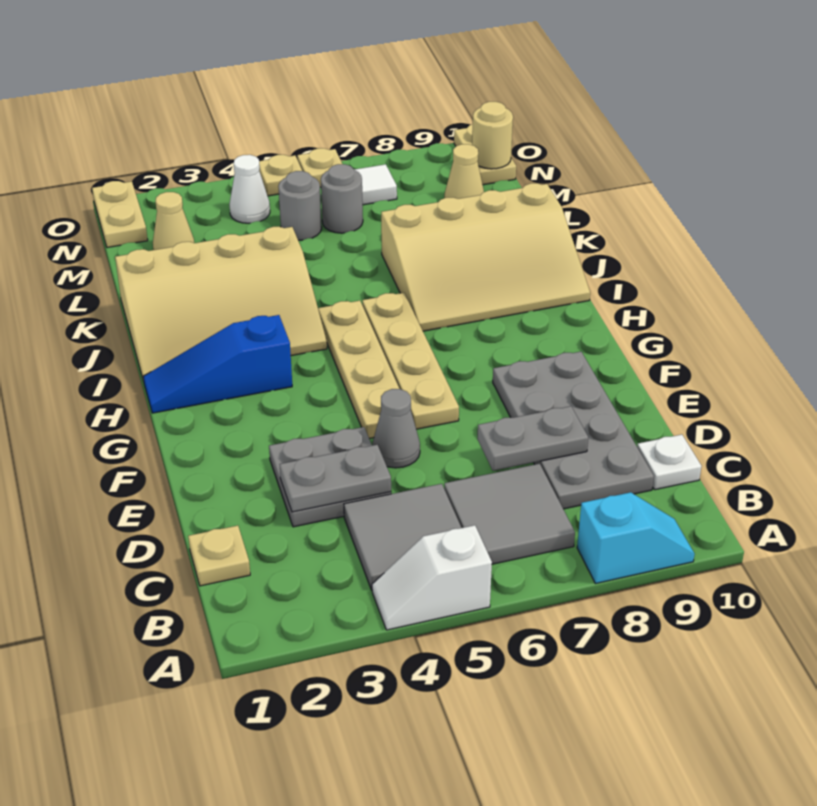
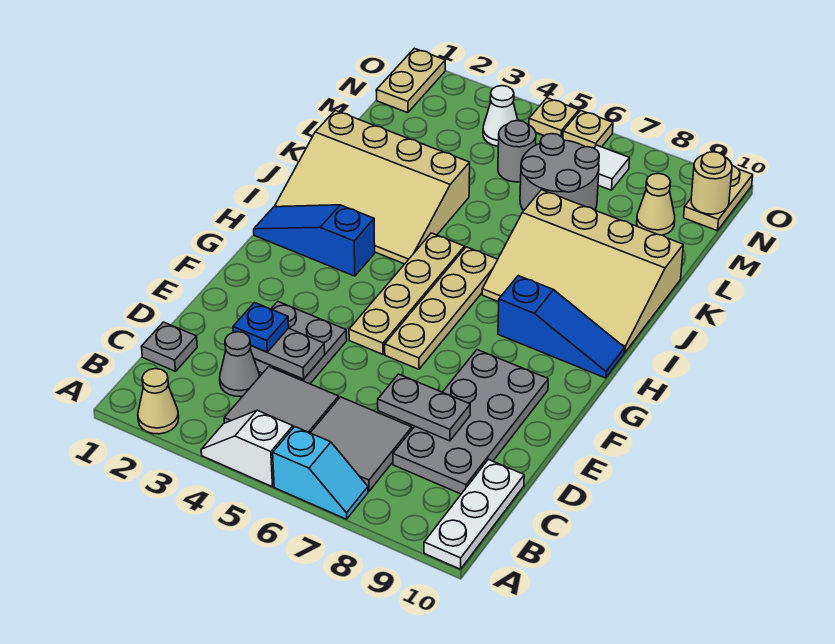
cyan slope A8:A9 level 1 top 8 -> cyan slope A6:A7 level 1 top 6
tan plate C1 level 1 -> grey plate C1 level 1
white plate C10 level 1 -> white plate A10:C10 level 1
none -> blue plate D3 level 3
grey cone E5 level 1 -> grey cone C3 level 1
none -> blue slope H8:H10 level 1 top 8
tan cone M2 level 1 -> tan cone A2 level 1
grey round brick M6 level 1 -> grey round brick L6:M7 level 1

